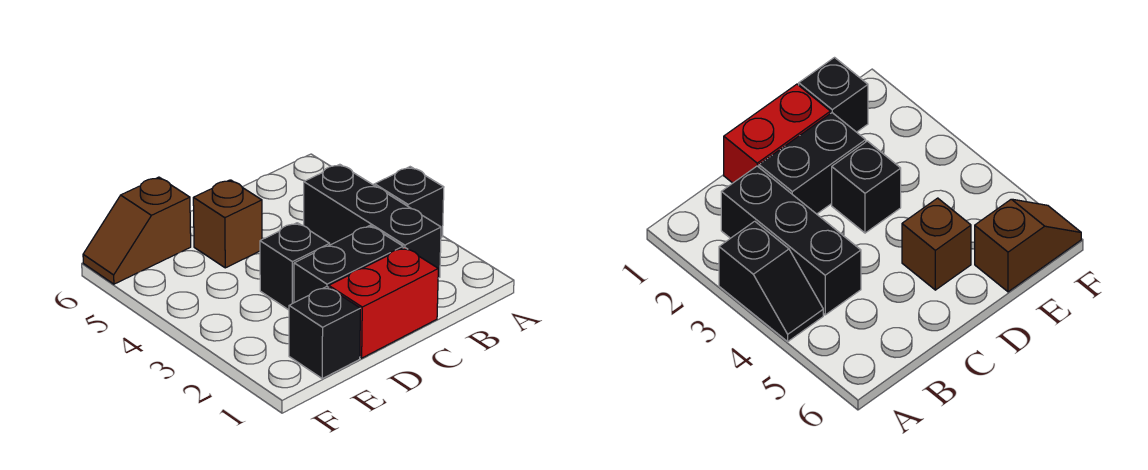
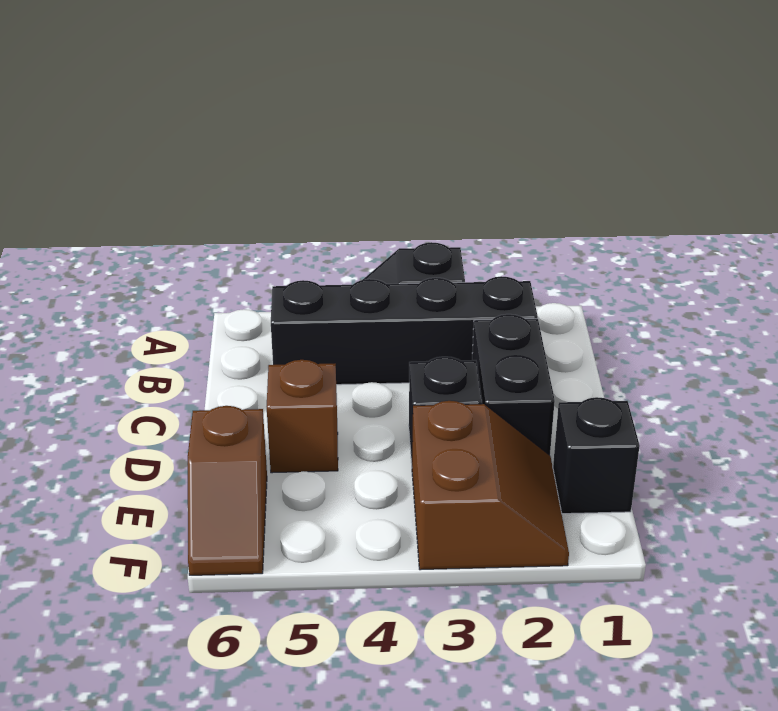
black brick B2:B4 level 1 -> black brick B2:B5 level 1
red brick C1:D1 level 1 -> none
none -> brown slope E2:F3 level 1 top 3

